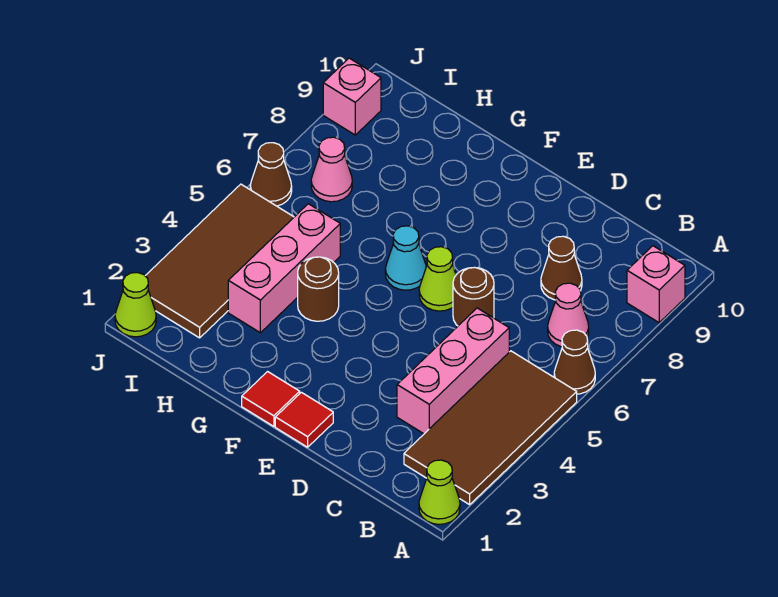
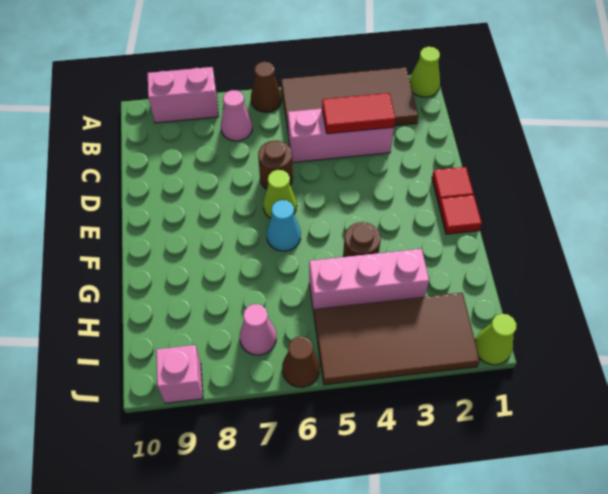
pink brick A9 level 1 -> pink brick A8:A9 level 1
none -> red tile C3:C4 level 2
brown cone C8 level 1 -> none

